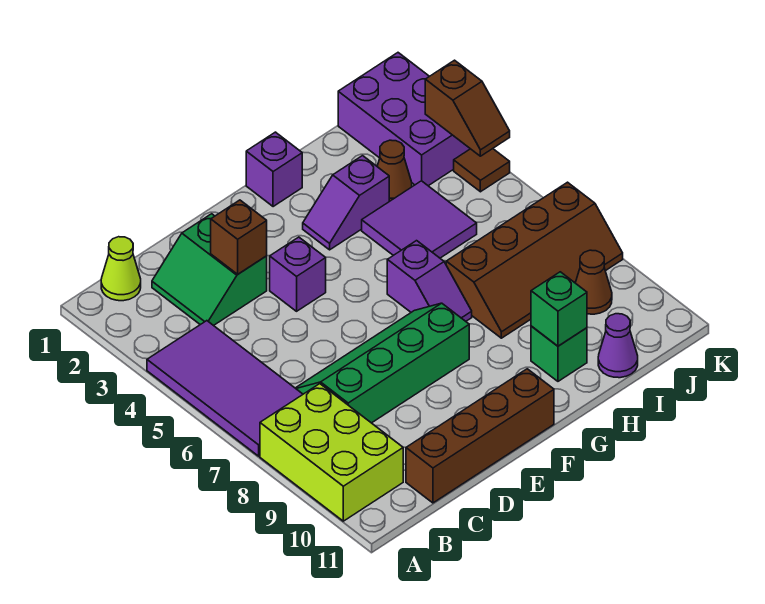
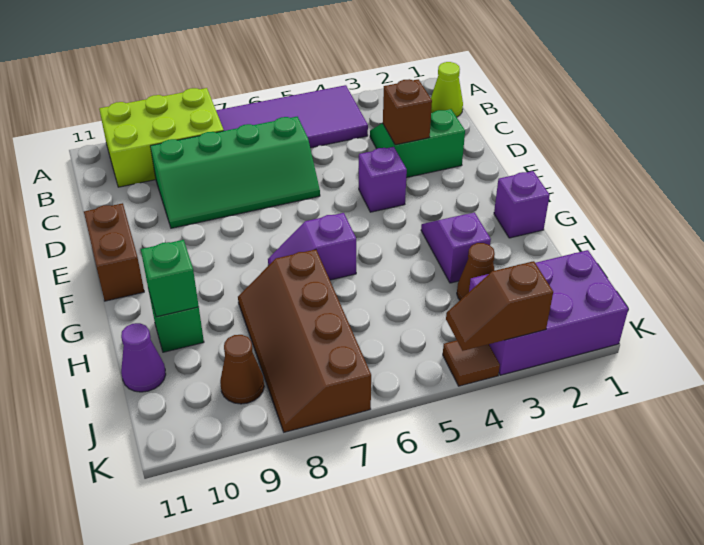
green slope C7:F8 level 1 top 8 -> green slope C6:D9 level 1 top C
brown brick C11:F11 level 1 -> brown brick E11:F11 level 1
purple tile H4:I5 level 1 -> none

